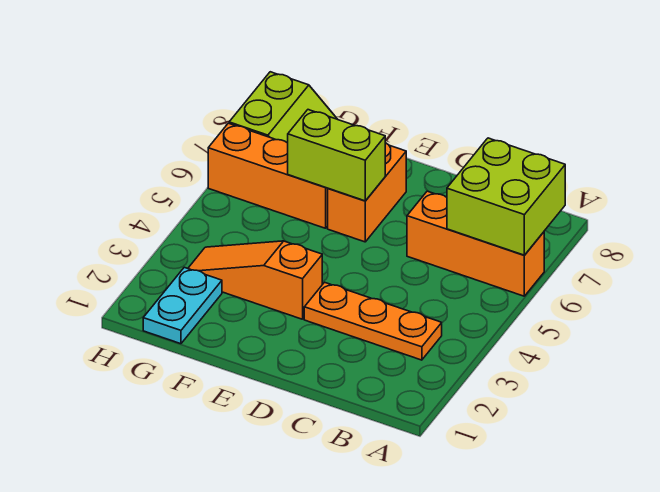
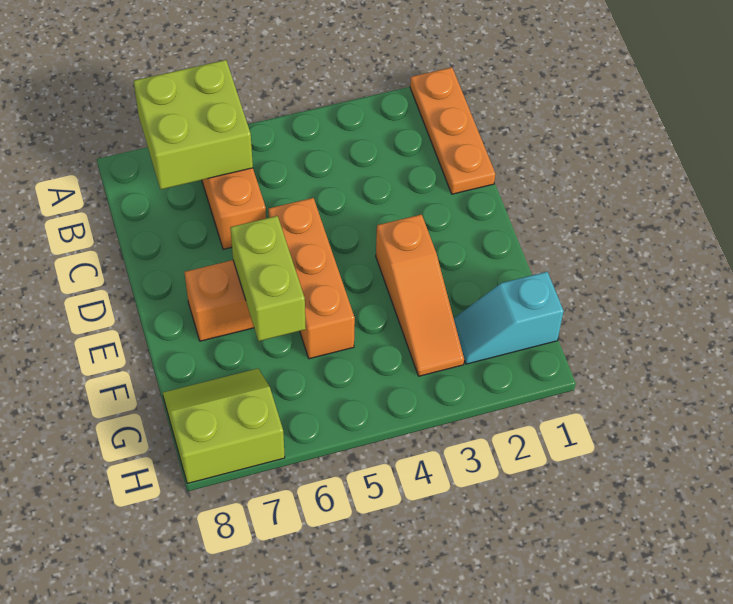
orange plate B3:D3 level 1 -> orange plate A1:C1 level 1
orange brick F6:H6 level 1 -> orange brick D5:F5 level 1
cyan plate G1:G2 level 1 -> cyan slope G1:G2 level 1 top 1

